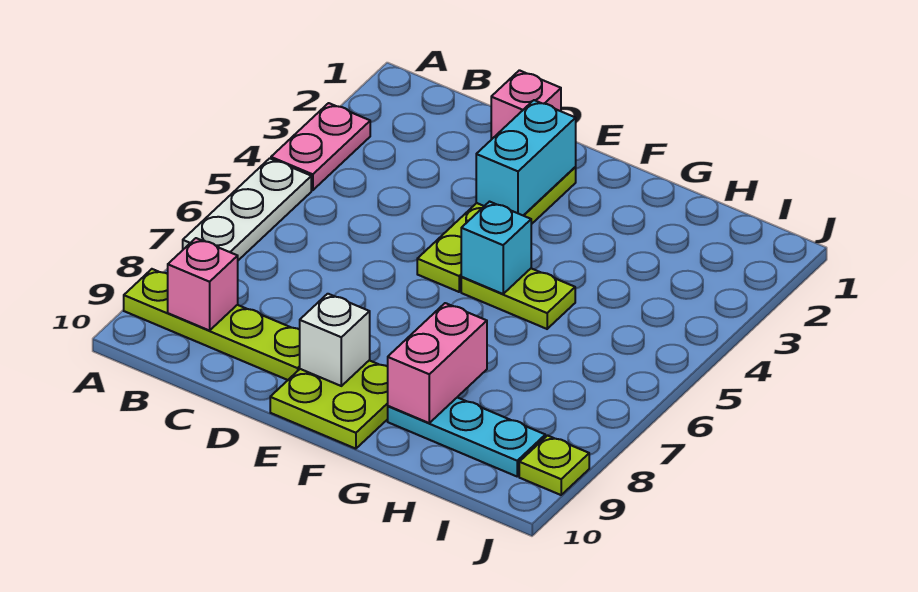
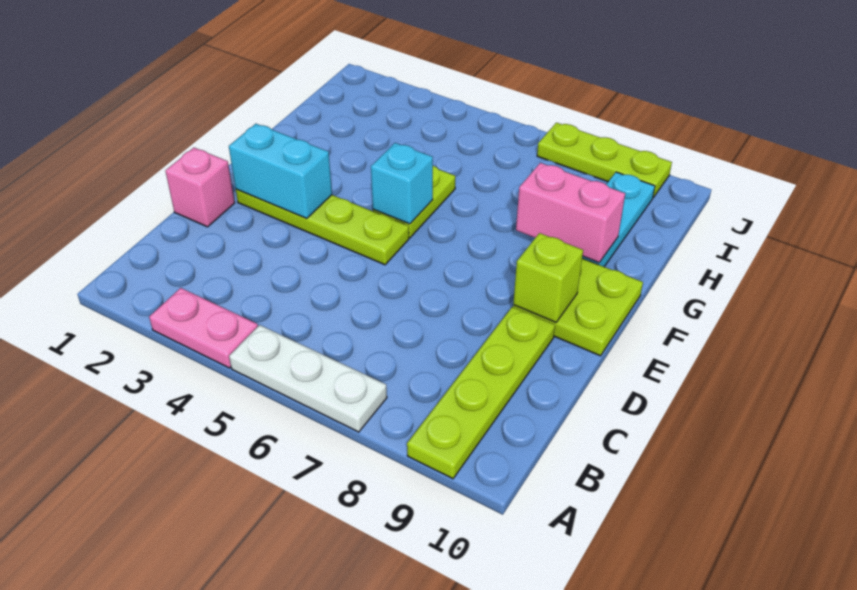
pink brick B9 level 2 -> none
white brick E9 level 2 -> lime brick E9 level 2
lime plate J9 level 1 -> lime plate J7:J9 level 1

